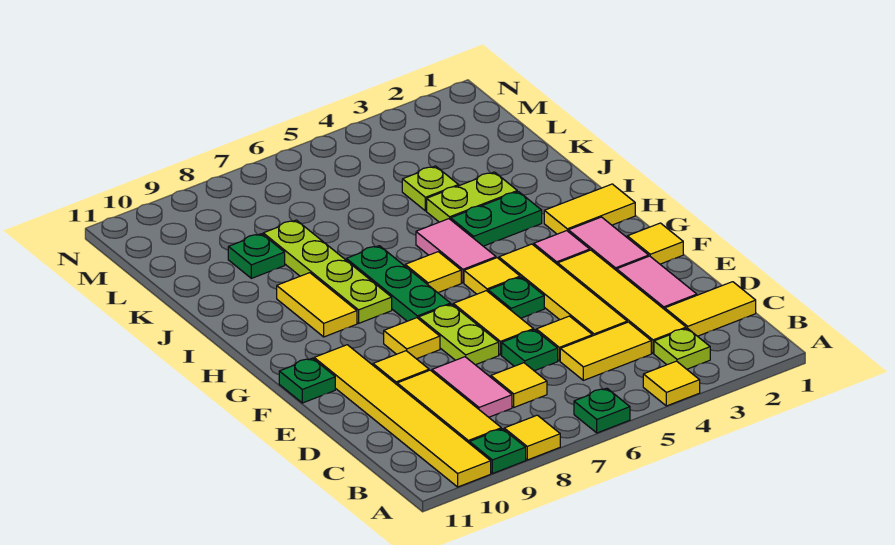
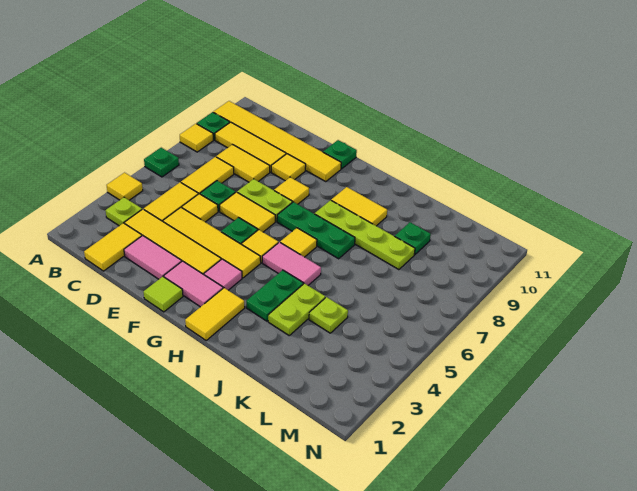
yellow tile C7 level 1 -> yellow tile C6:C7 level 1
pink tile C8:D8 level 1 -> yellow tile C8:D8 level 1
yellow tile F1 level 1 -> lime tile F1 level 1

